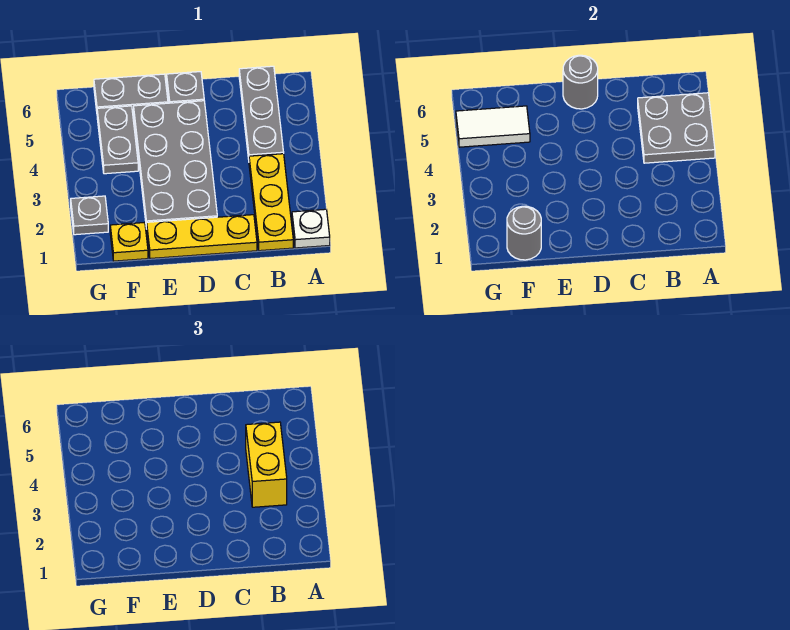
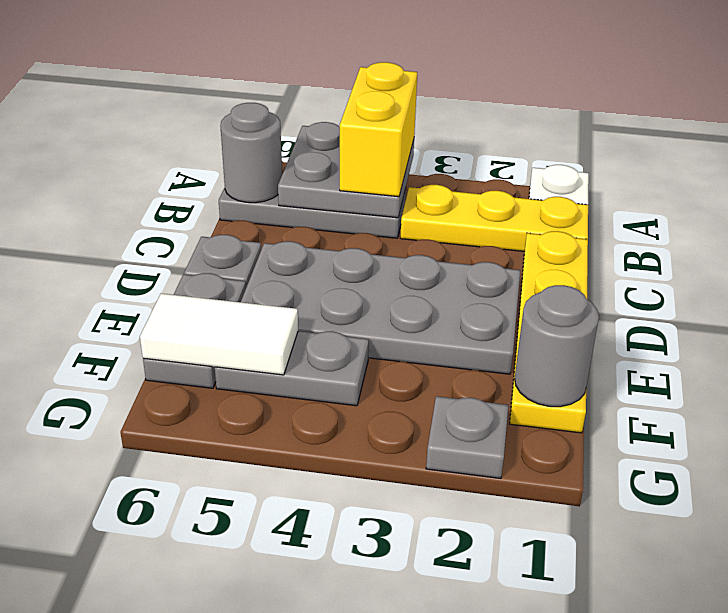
yellow brick B3:B4 level 3 -> yellow brick A4:B4 level 3
grey round brick D6 level 2 -> grey round brick B6 level 2
white tile F5:G5 level 2 -> white tile F5:F6 level 2

